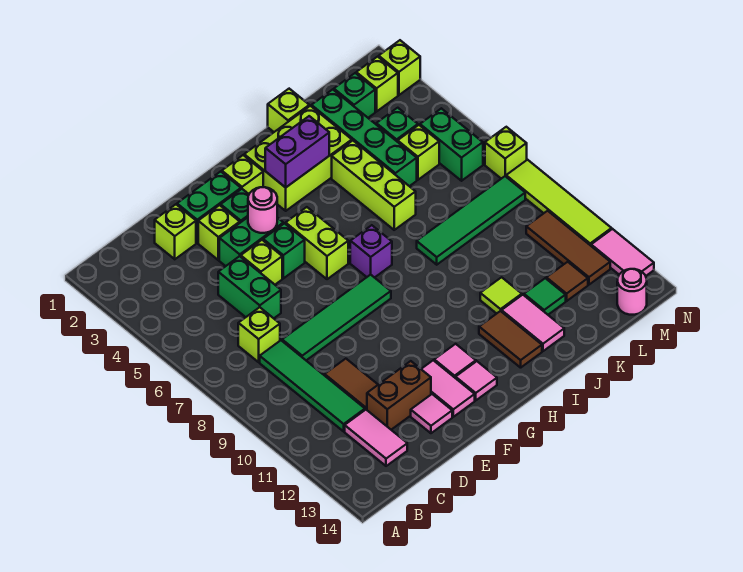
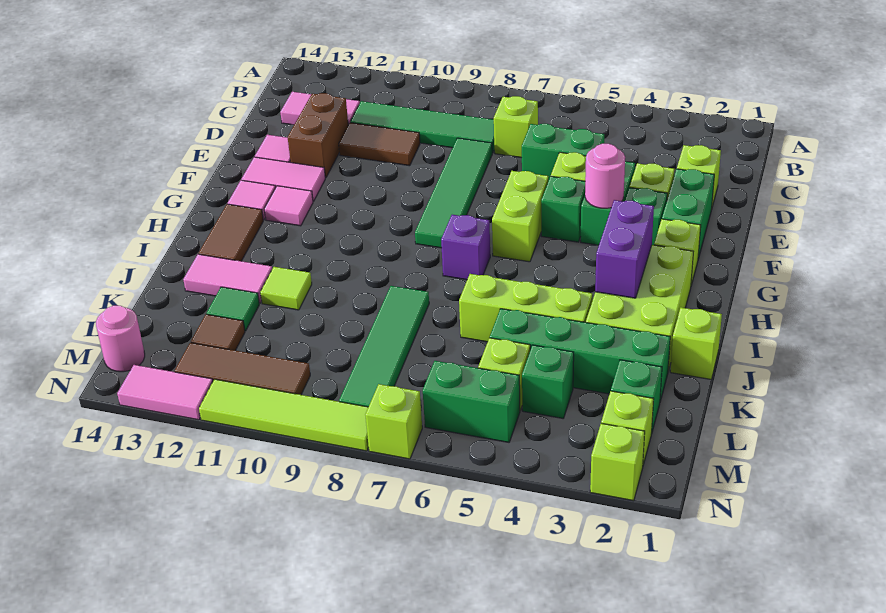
lime brick G5:G6 level 1 -> lime brick F6:G6 level 1
brown tile I12:I13 level 1 -> brown tile H13:I13 level 1

